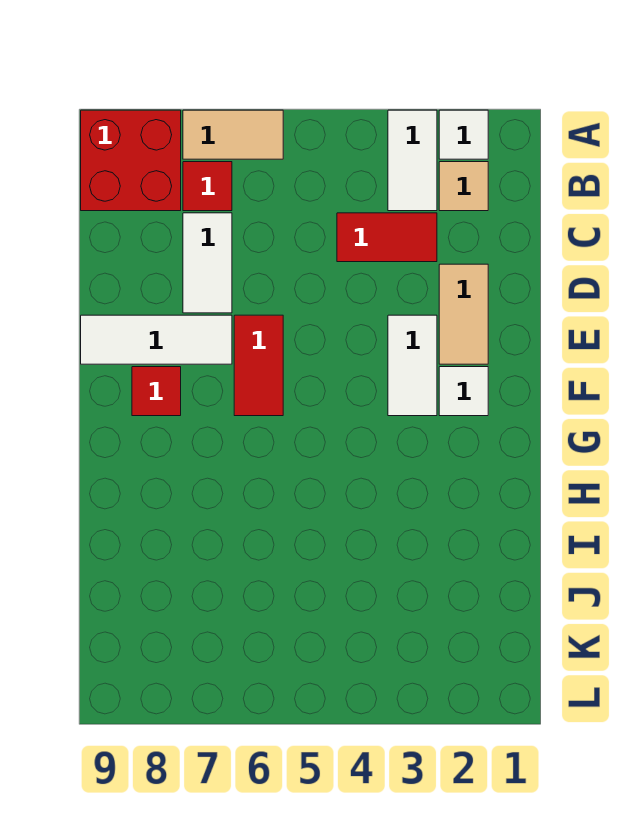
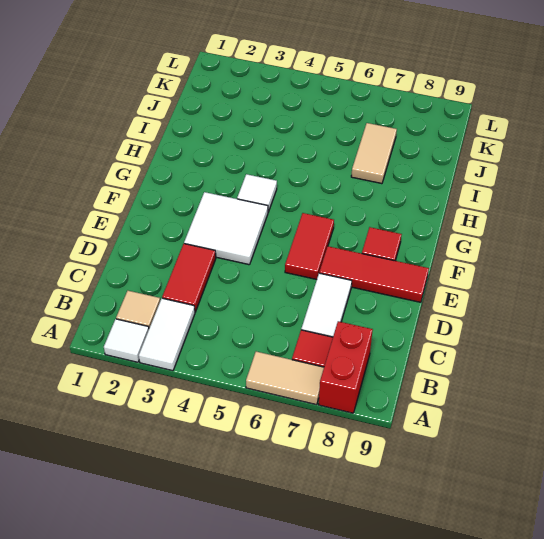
red brick A8:B9 level 1 -> red brick A8:B8 level 1
red tile C3:C4 level 1 -> red tile C3:D3 level 1
tan tile D2:E2 level 1 -> tan tile I7:J7 level 1
white tile E3:F3 level 1 -> white tile E3:F4 level 1
white tile E7:E9 level 1 -> red tile E7:E9 level 1
white tile F2 level 1 -> white tile G4 level 1

